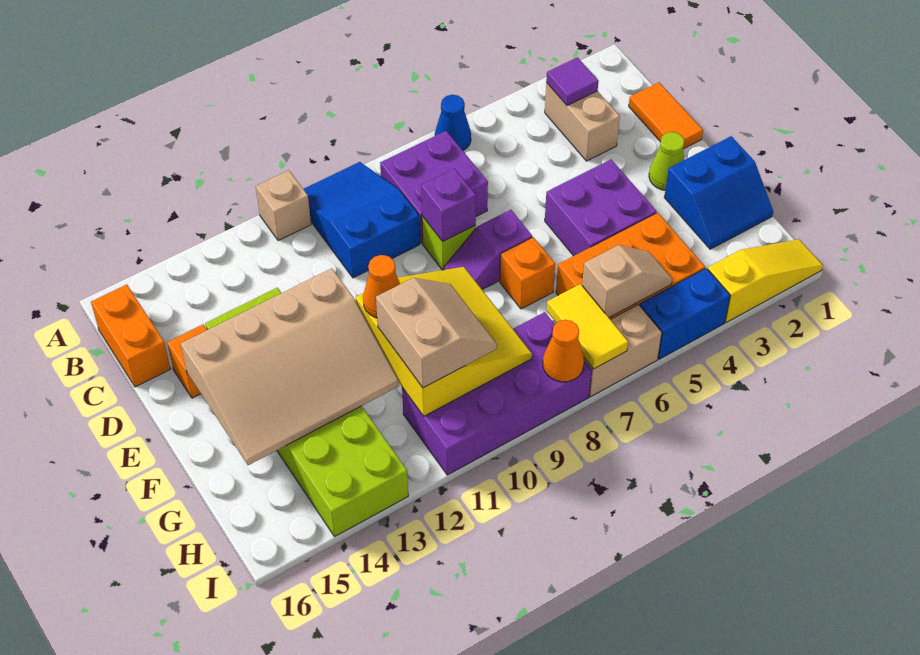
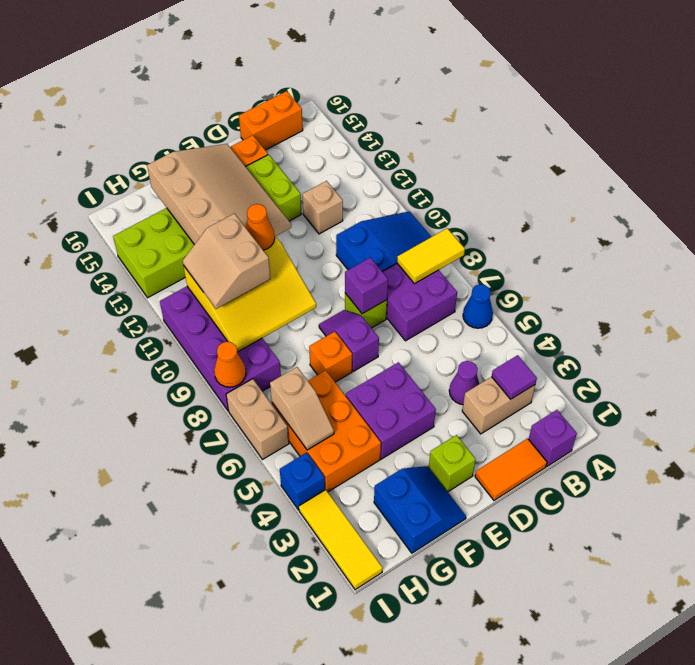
tan brick A11 level 1 -> tan brick C12 level 1
none -> purple brick B1 level 1
none -> purple cone C4 level 1
lime cone E2 level 1 -> lime brick E2 level 1
tan slope E12:G15 level 2 top E -> tan slope E12:G15 level 2 top G
blue slope F1:G2 level 1 top F -> blue slope F1:G2 level 1 top G
tan slope G10:H11 level 3 top 11 -> tan slope G10:H11 level 3 top G
yellow tile H7:I7 level 2 -> yellow tile A8:B8 level 2
yellow slope I1:I3 level 1 top 3 -> yellow tile I1:I3 level 1
blue brick I4:I5 level 1 -> blue brick I4 level 1

